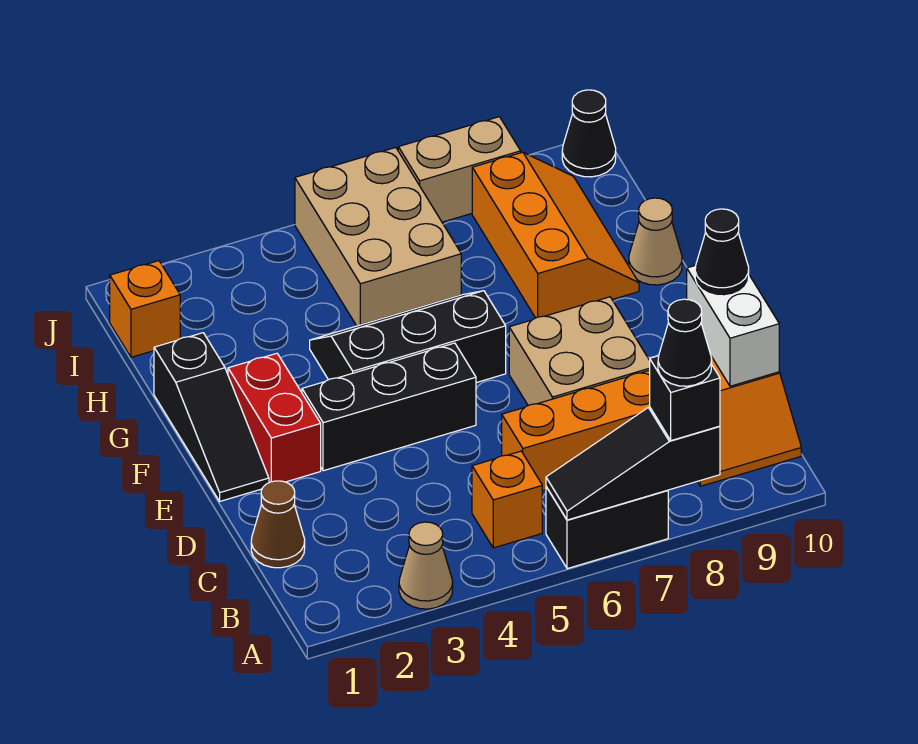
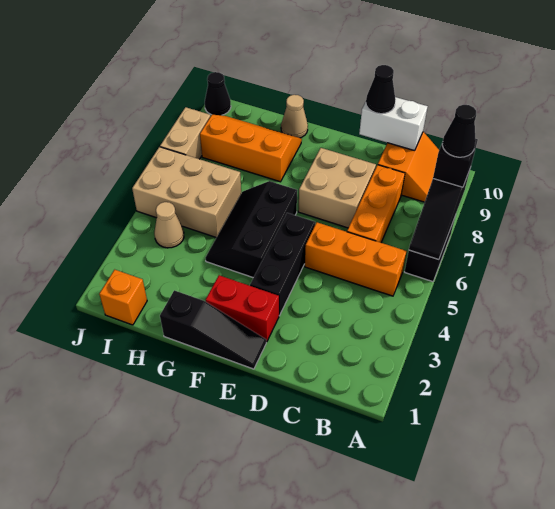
tan cone A3 level 1 -> tan cone I4 level 1
orange brick B5 level 1 -> orange brick B5:D5 level 1
brown cone C1 level 1 -> none

